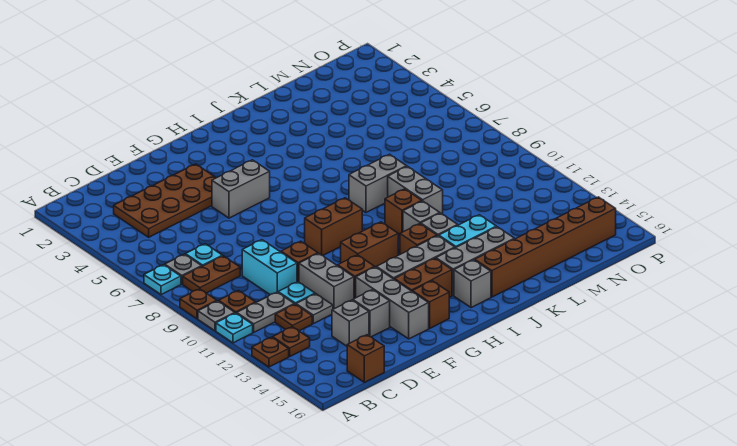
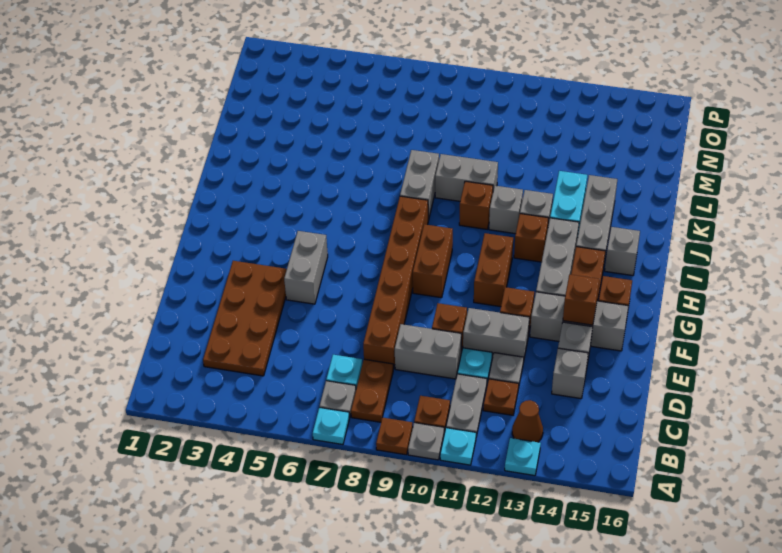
brown plate A13 level 1 -> cyan plate A13 level 1
brown plate B13 level 1 -> brown cone B13 level 1
brown brick C16 level 1 -> brown brick F14 level 2
cyan brick D9:D10 level 1 -> grey brick D9:D10 level 1
brown brick J15:O15 level 1 -> brown brick D8:I8 level 1

